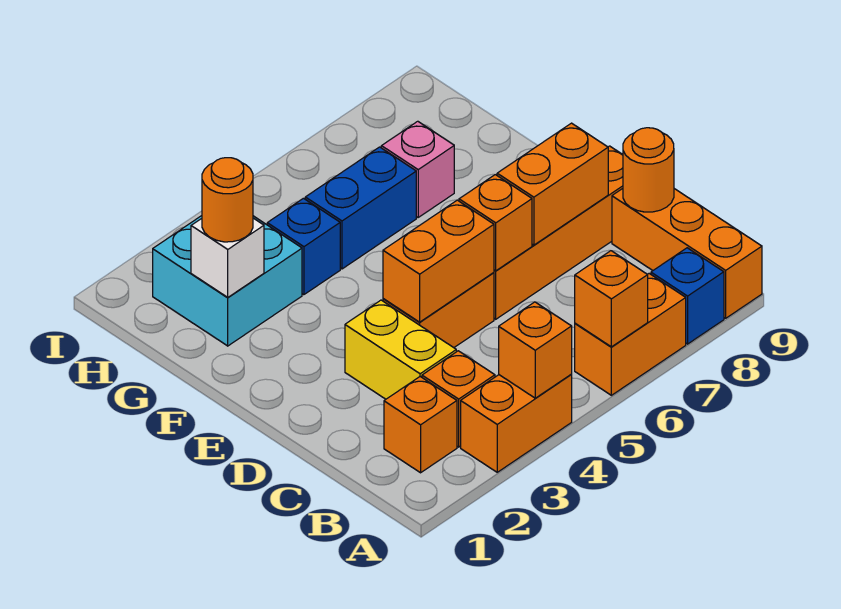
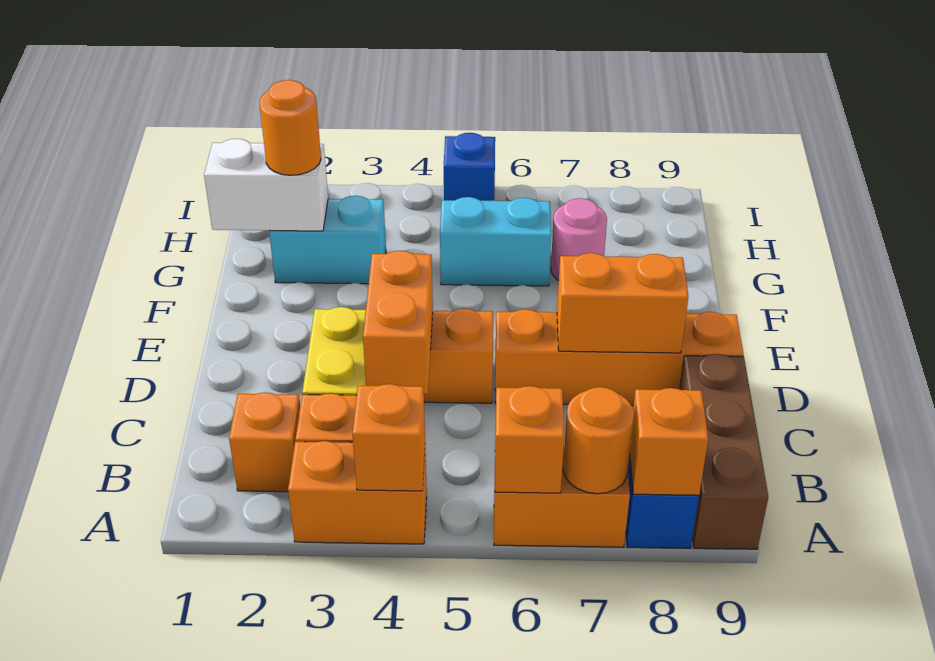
orange brick A9:C9 level 1 -> brown brick A9:C9 level 1
orange round brick C9 level 2 -> orange round brick A7 level 2
orange brick D4:D5 level 2 -> orange brick C4:D4 level 2
orange brick D6 level 2 -> orange brick A8 level 2
cyan brick G2:H3 level 1 -> cyan brick G2:G3 level 1
white brick G2 level 2 -> white brick G1:G2 level 2
blue brick G4 level 1 -> blue brick I5 level 1
blue brick G5:G6 level 1 -> cyan brick G5:G6 level 1
pink brick G7 level 1 -> pink round brick G7 level 1

